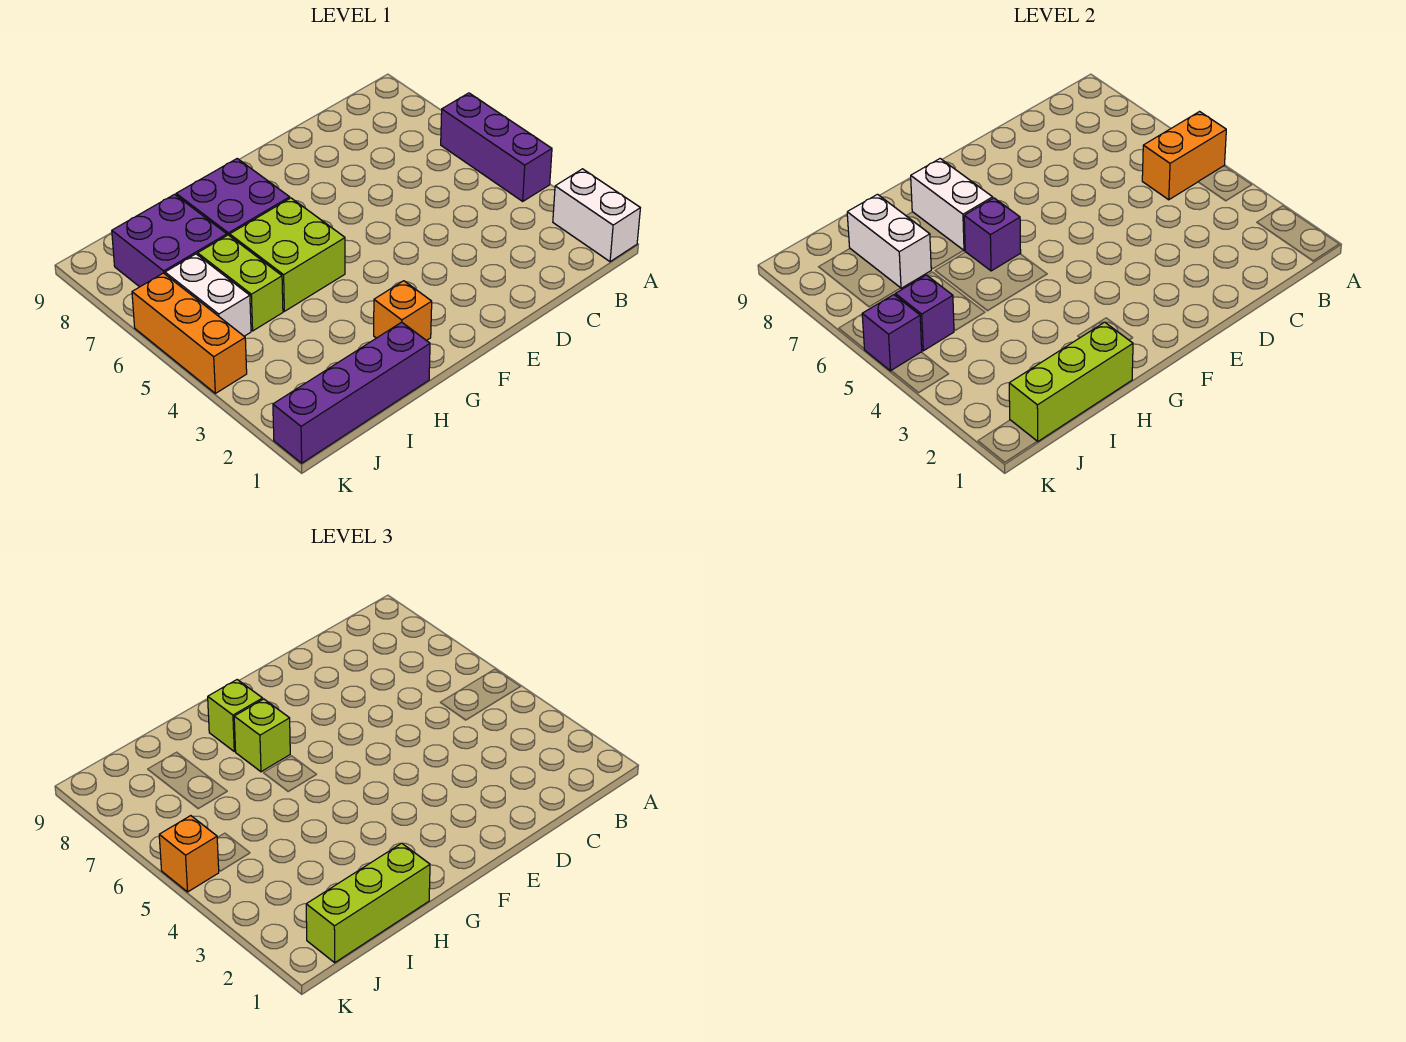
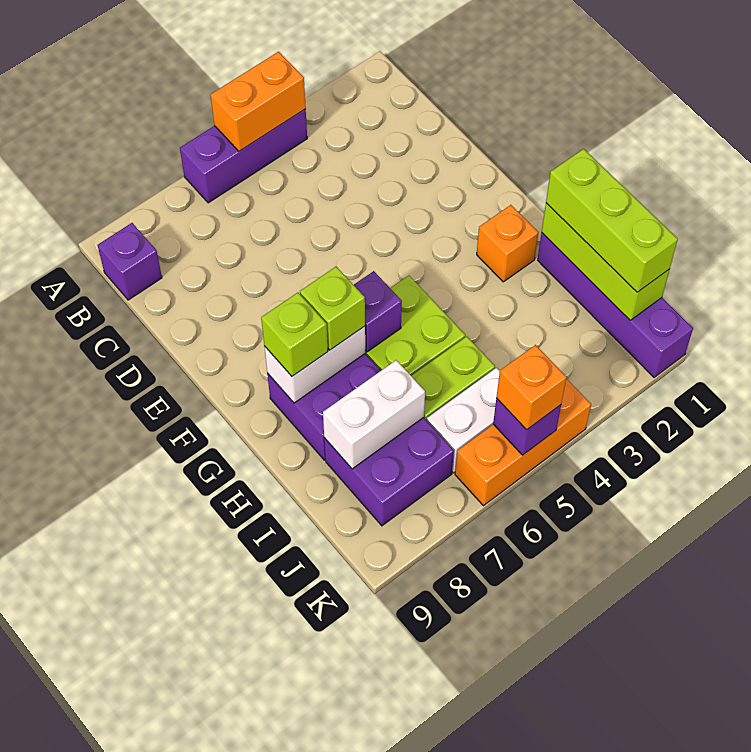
white brick A1:A2 level 1 -> none
orange brick A5:B5 level 2 -> orange brick A4:A5 level 2
purple brick J5 level 2 -> purple brick B9 level 1

